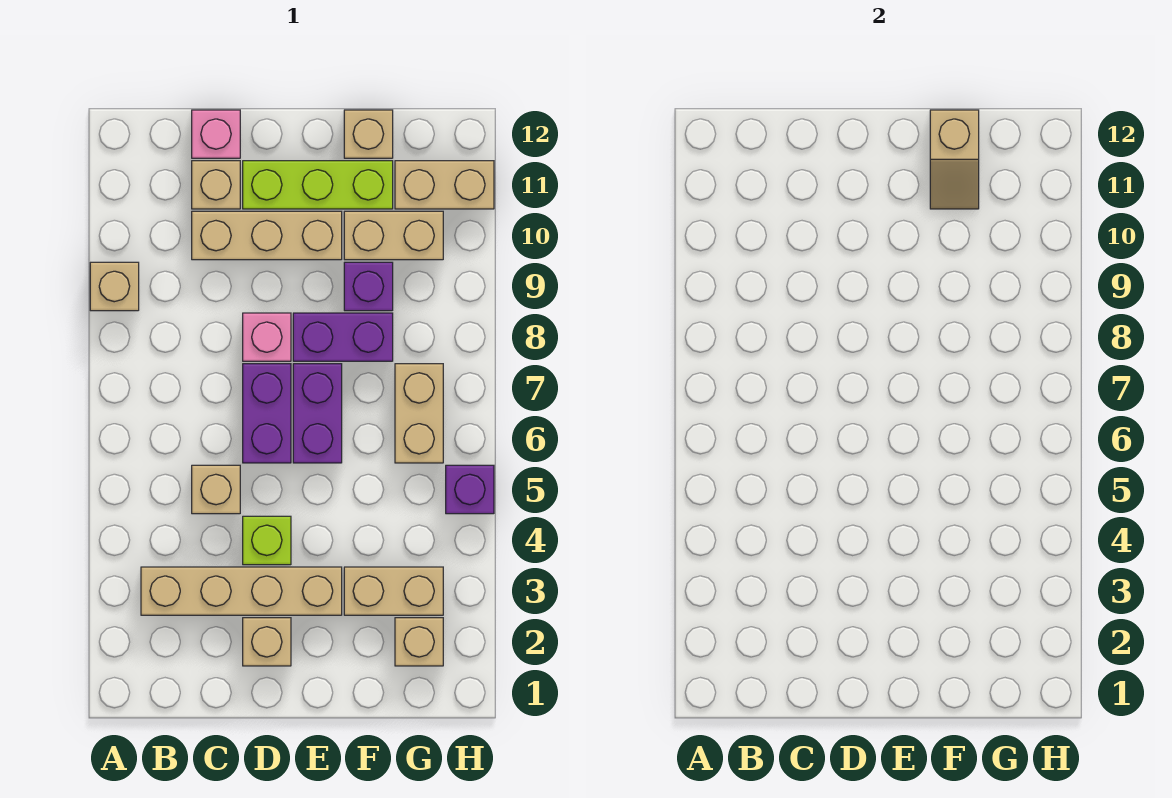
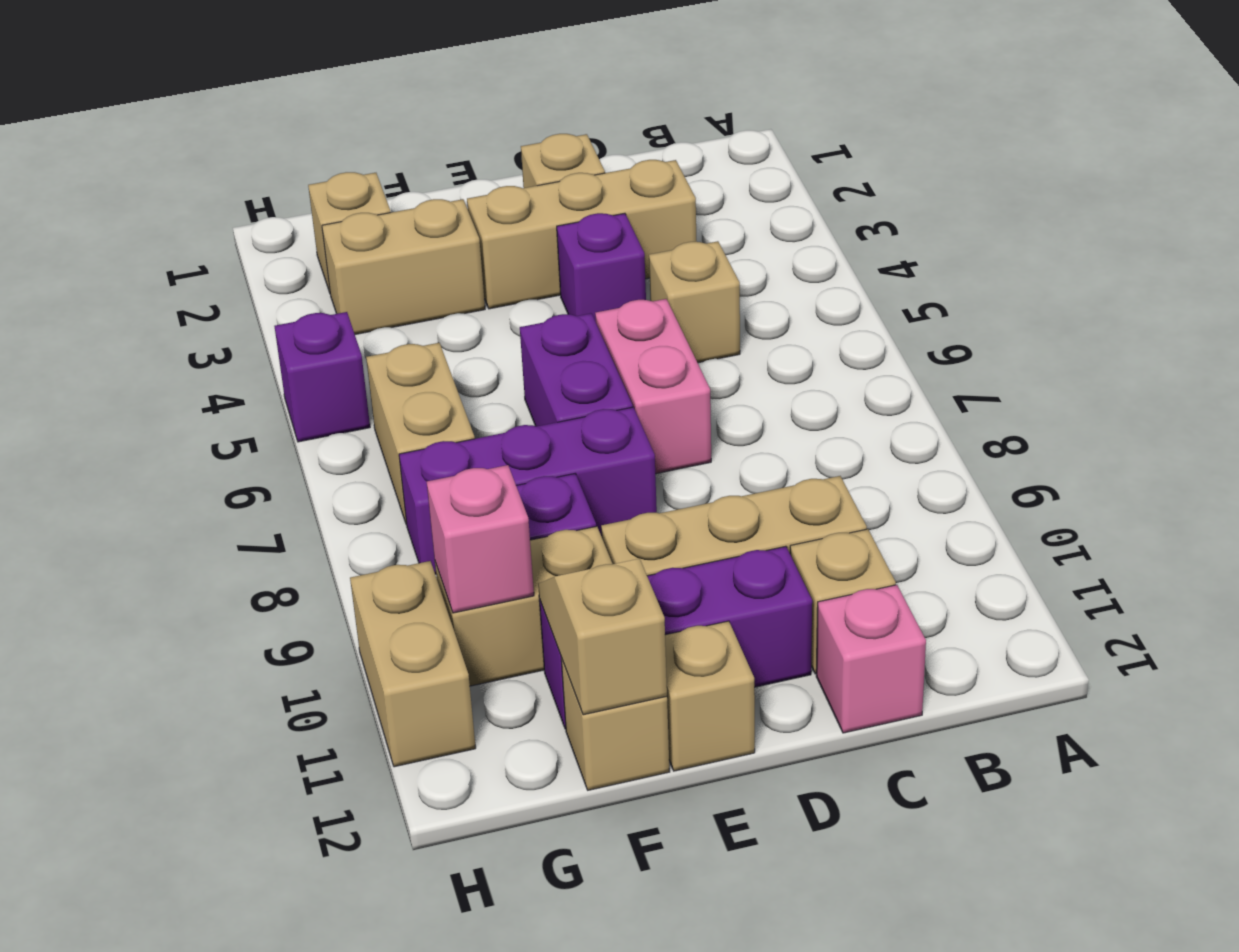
tan brick A9 level 1 -> tan brick E12 level 1
tan brick B3:E3 level 1 -> tan brick C3:E3 level 1
lime brick D4 level 1 -> purple brick D4 level 1
purple brick D6:D7 level 1 -> pink brick D6:D7 level 1
pink brick D8 level 1 -> pink brick G10 level 2
lime brick D11:F11 level 1 -> purple brick D11:F11 level 1
purple brick E8:F8 level 1 -> purple brick E8:G8 level 1
tan brick G11:H11 level 1 -> tan brick H10:H11 level 1

